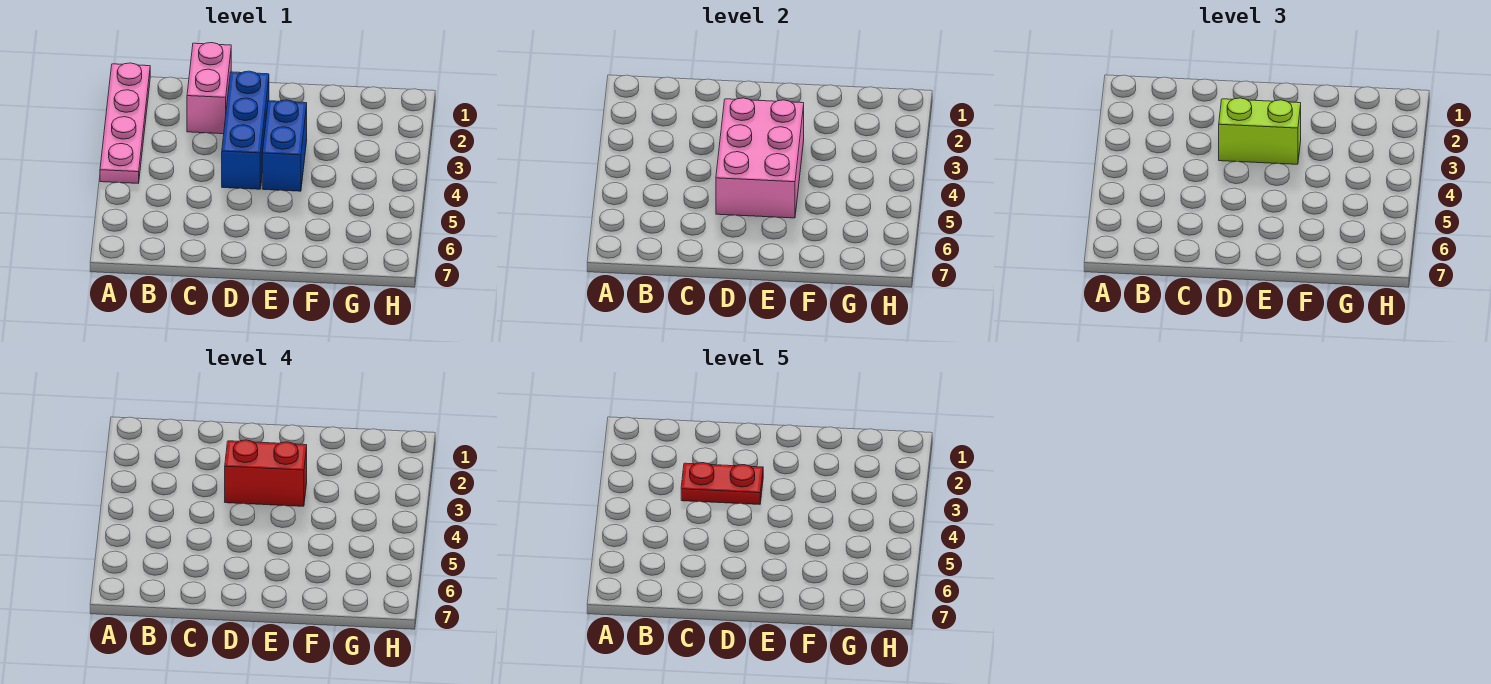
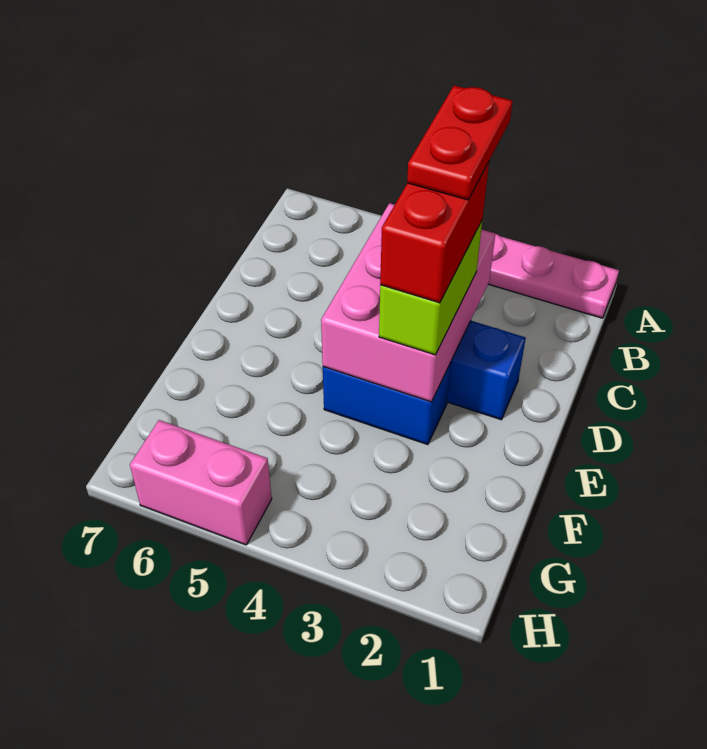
pink brick C1:C2 level 1 -> pink brick H5:H6 level 1
pink brick D3:E5 level 2 -> pink brick C3:E4 level 2

